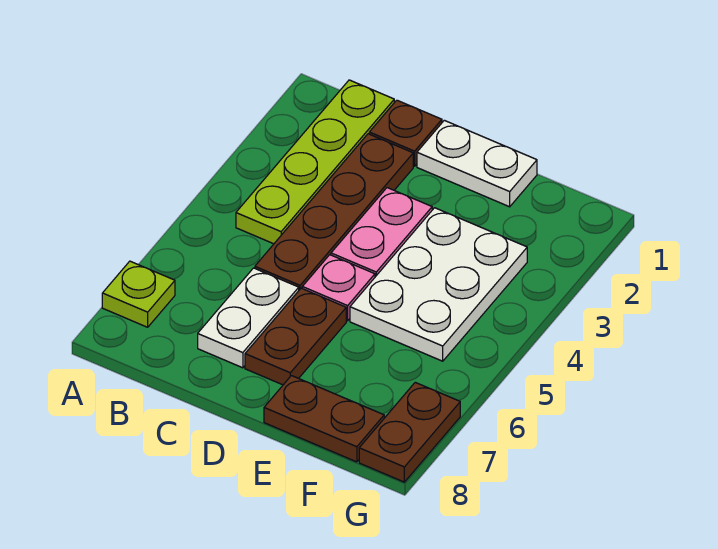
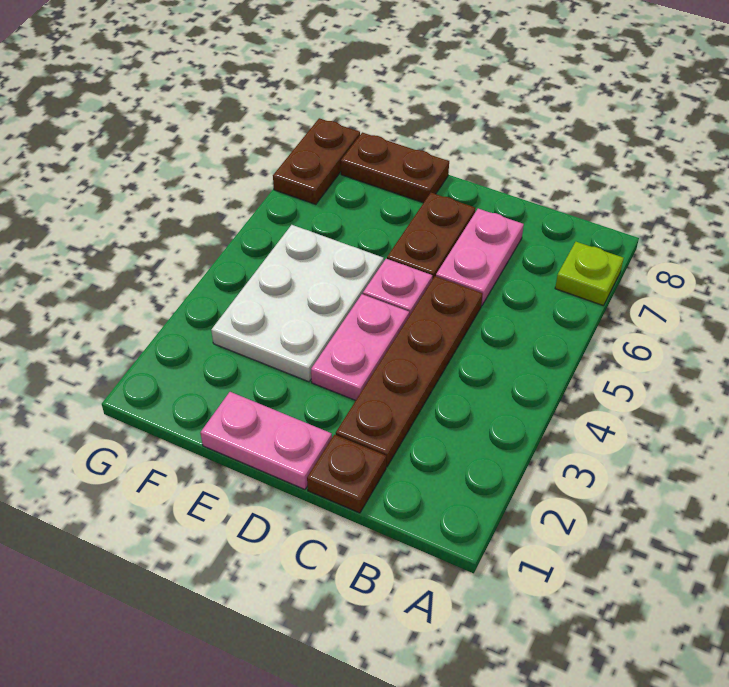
lime plate B1:B4 level 1 -> none
white plate C6:C7 level 1 -> pink plate C6:C7 level 1
white plate D1:E1 level 1 -> pink plate D1:E1 level 1

